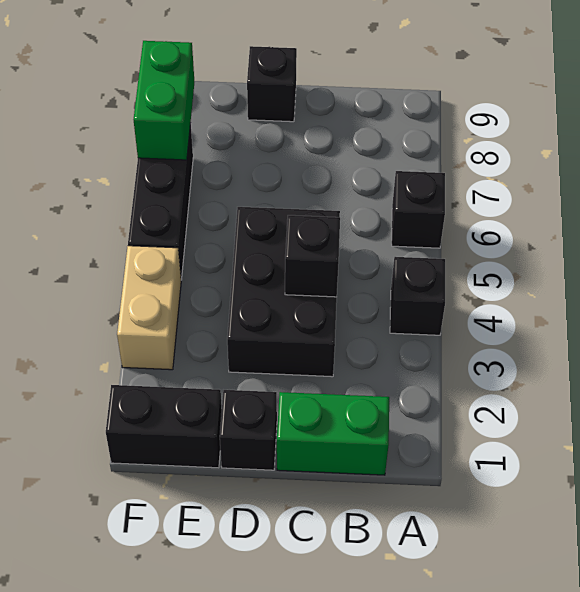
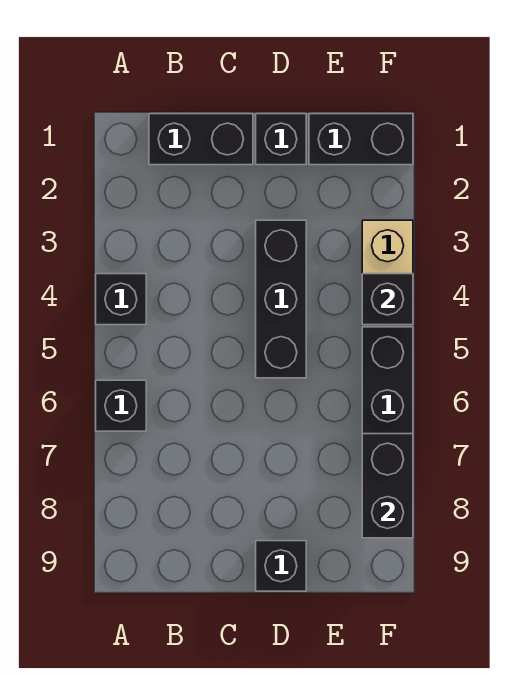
green brick B1:C1 level 1 -> black brick B1:C1 level 1
black brick C3:D5 level 1 -> black brick D3:D5 level 1
black brick C4 level 2 -> black brick F4 level 2
green brick F7:F8 level 2 -> black brick F7:F8 level 2

